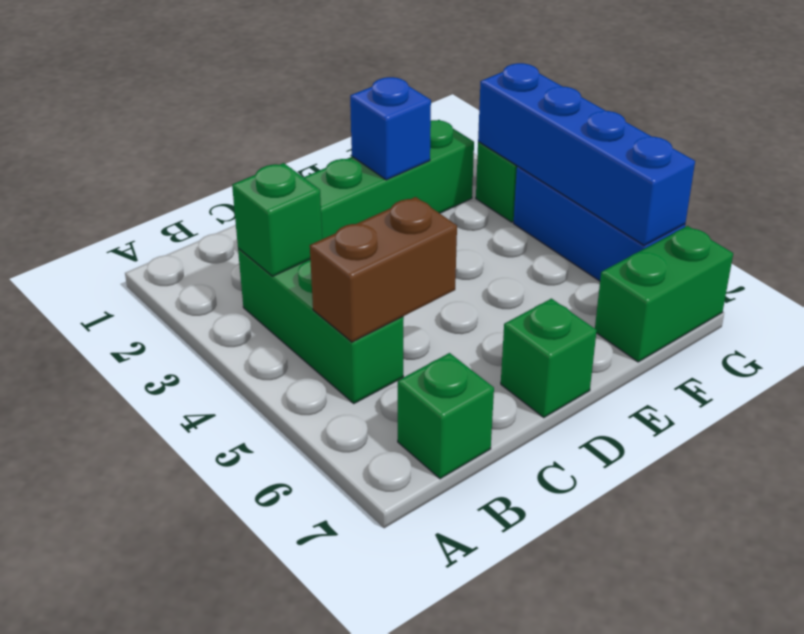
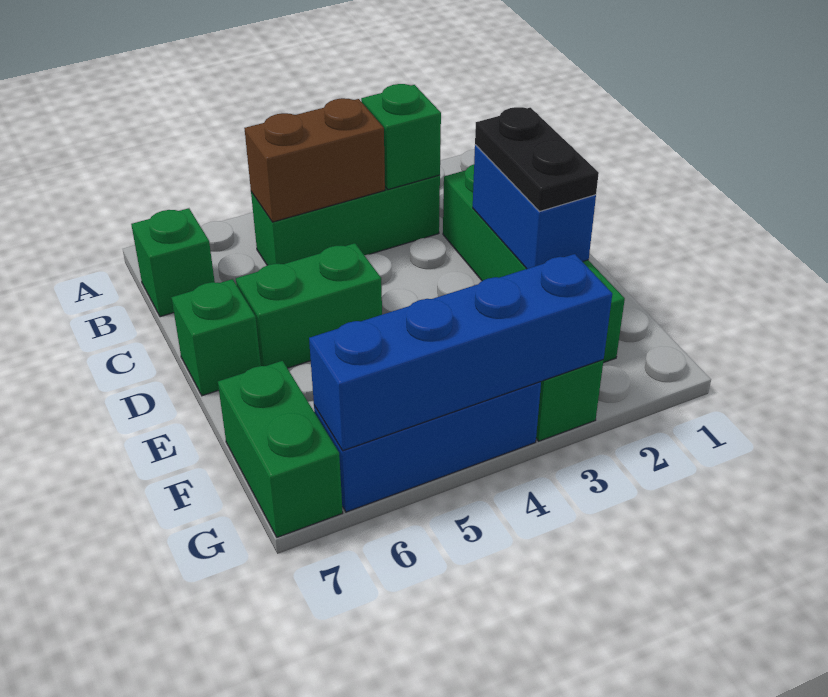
brown brick B5:C5 level 2 -> brown brick B4:B5 level 2
none -> black plate D2:E2 level 3
none -> green brick D5:D6 level 1
blue brick E2 level 2 -> blue brick D2:E2 level 2

